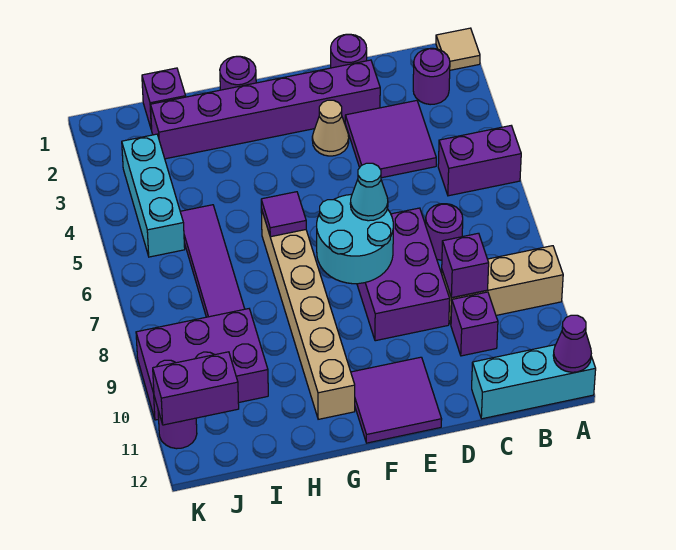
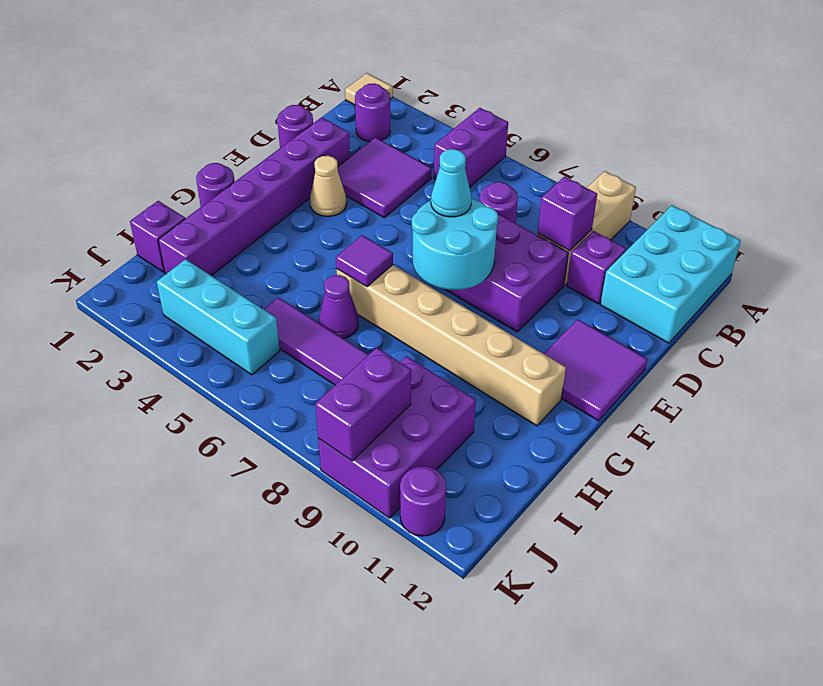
cyan brick A12:C12 level 1 -> cyan brick A11:C12 level 1
purple cone A12 level 2 -> purple cone H6 level 1
purple brick J11:K11 level 2 -> purple brick J9:K9 level 2

